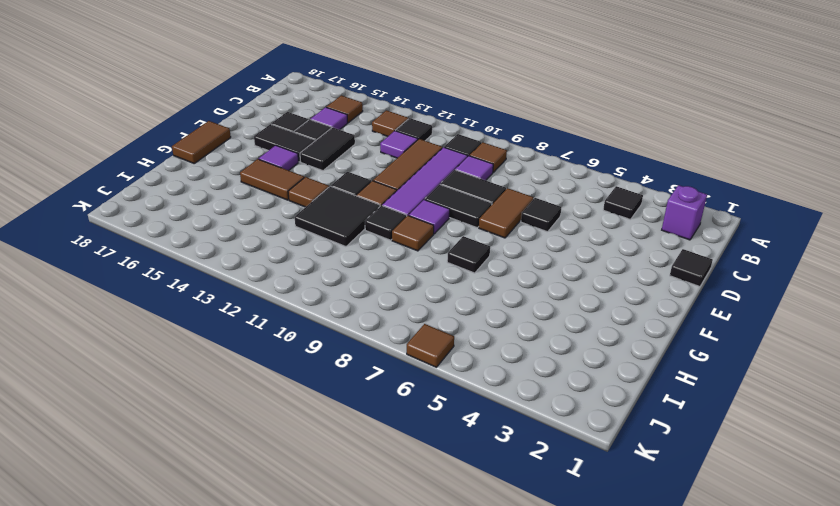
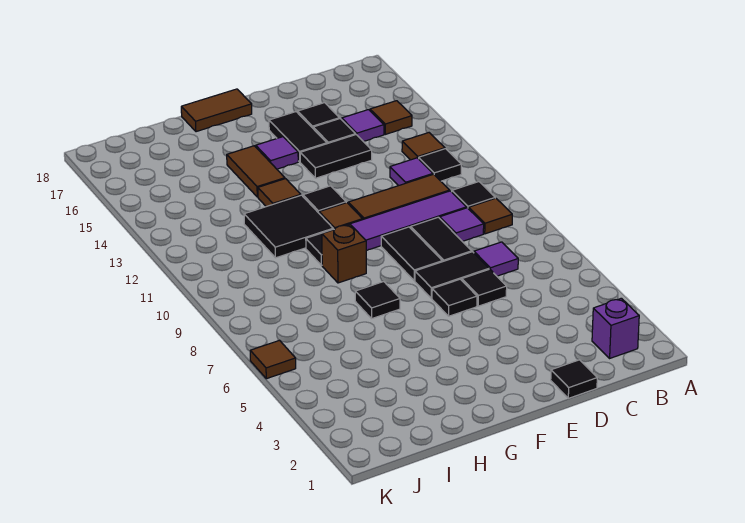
black tile B4 level 1 -> black tile E6 level 1
brown tile D7:E7 level 1 -> black tile D7:E7 level 1
purple tile F9 level 1 -> purple tile C7 level 1
brown tile G9 level 1 -> brown brick G9 level 1

